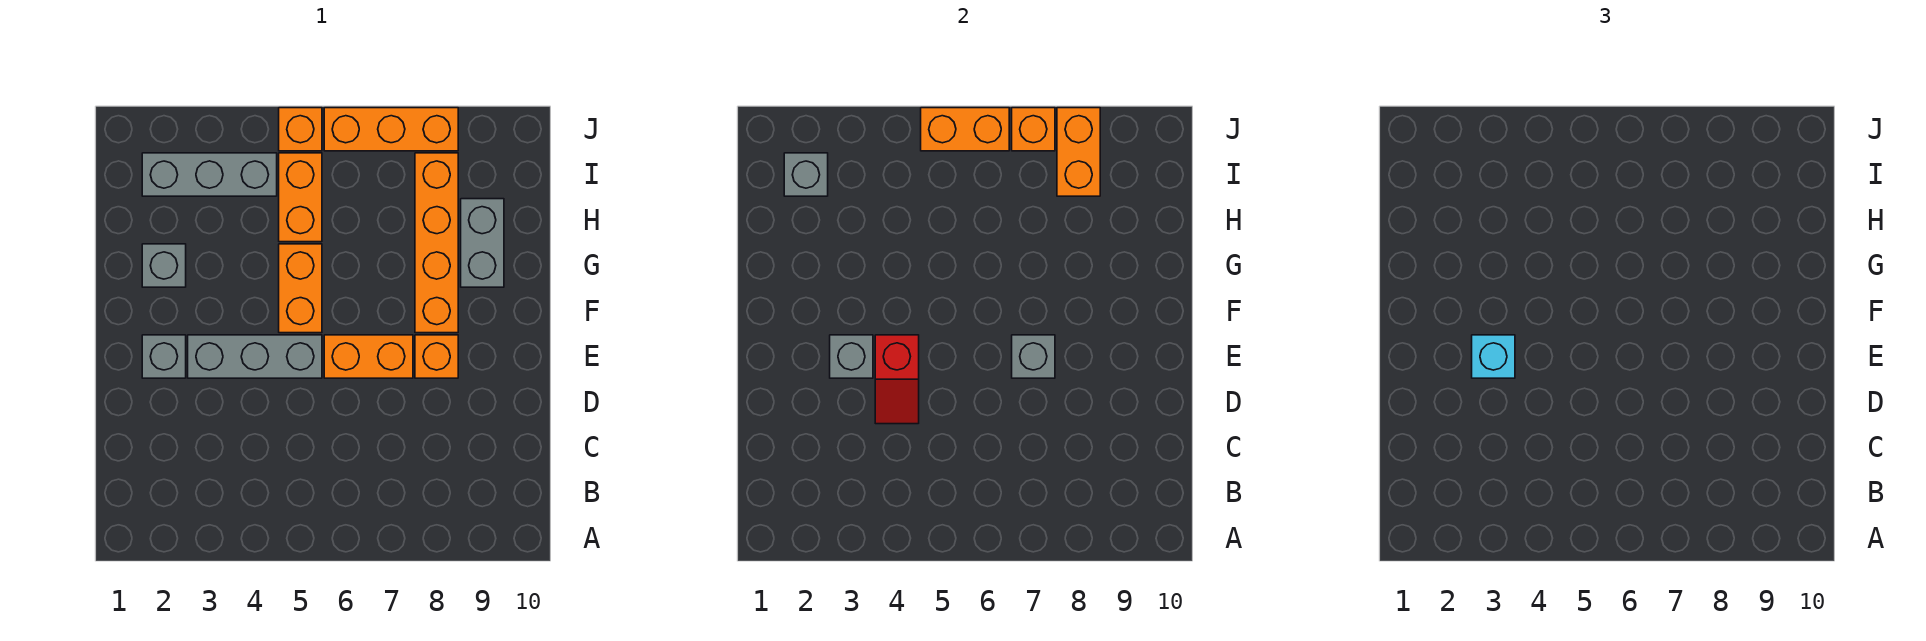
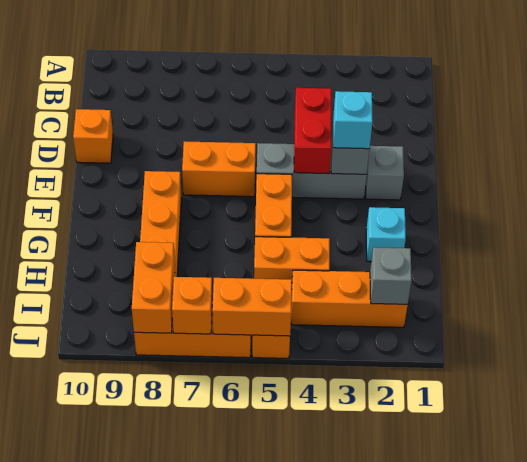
red slope D4:E4 level 2 top E -> red brick D4:E4 level 2
grey brick E7 level 2 -> none
orange brick E8 level 1 -> orange brick D10 level 1
grey brick G2 level 1 -> cyan brick G2 level 1
grey brick G9:H9 level 1 -> none
orange brick H5:I5 level 1 -> orange brick H4:H5 level 1
grey brick I2:I4 level 1 -> orange brick I2:I4 level 1

